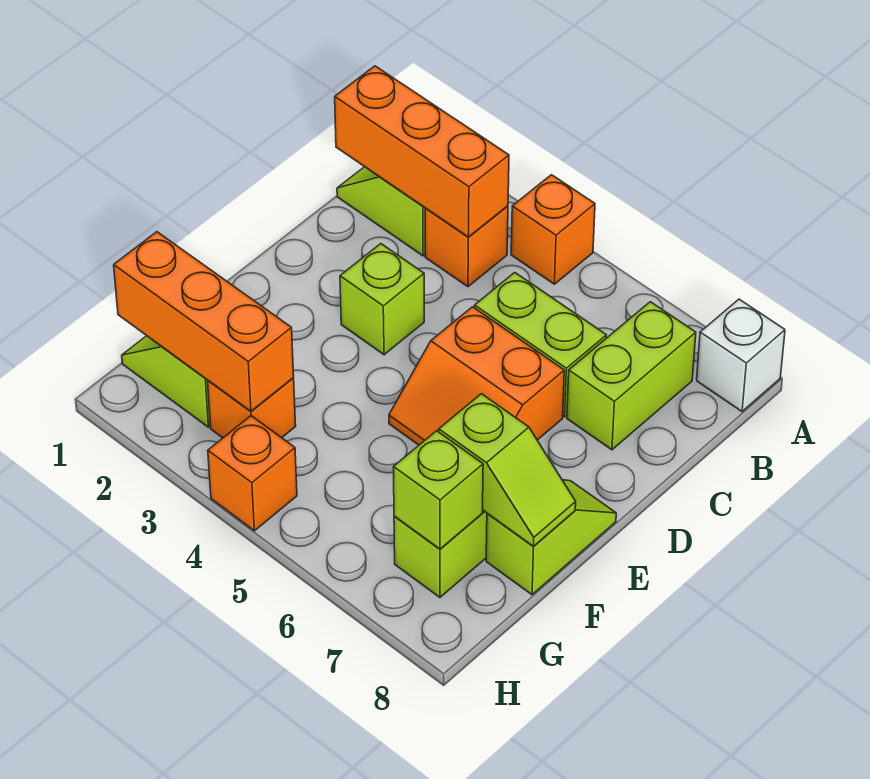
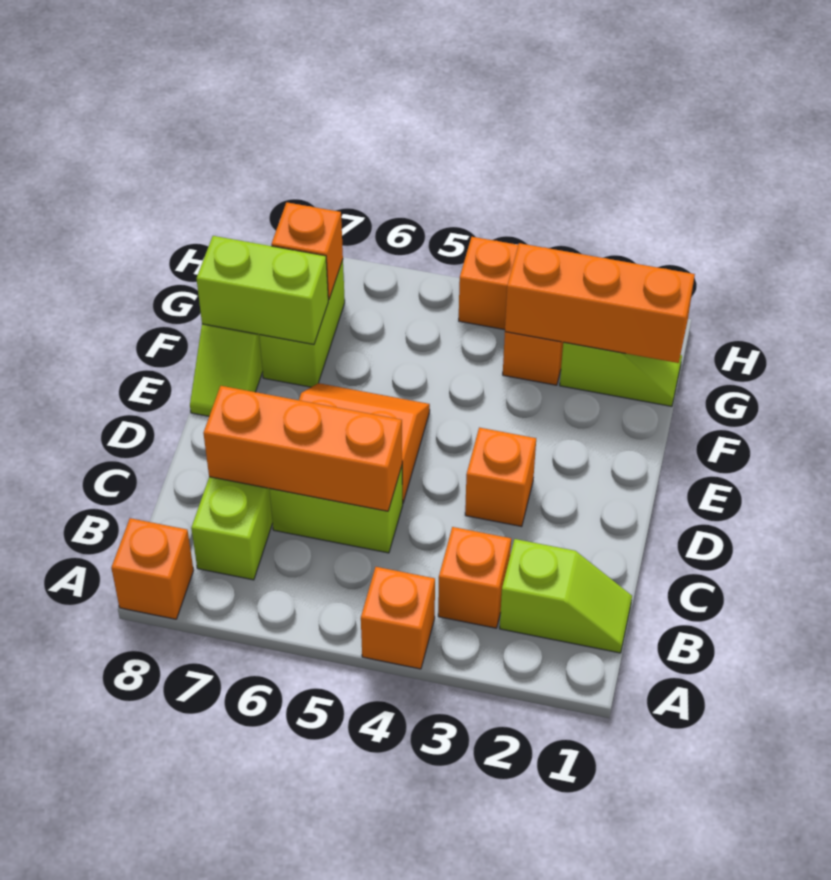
white brick A8 level 1 -> orange brick A8 level 1
orange brick B1:B3 level 2 -> orange brick C5:C7 level 2
lime brick D3 level 1 -> orange brick D3 level 1
lime slope F7:F8 level 2 top 7 -> lime brick F7:F8 level 2
lime brick G7 level 2 -> orange brick G7 level 2

